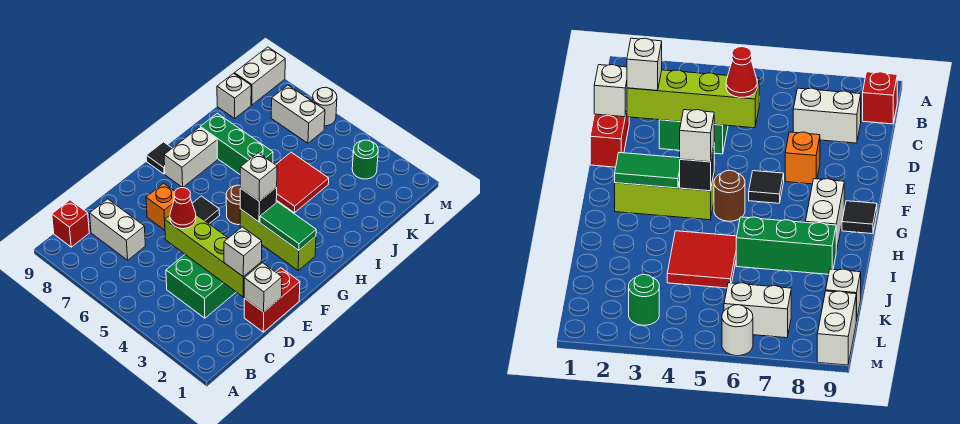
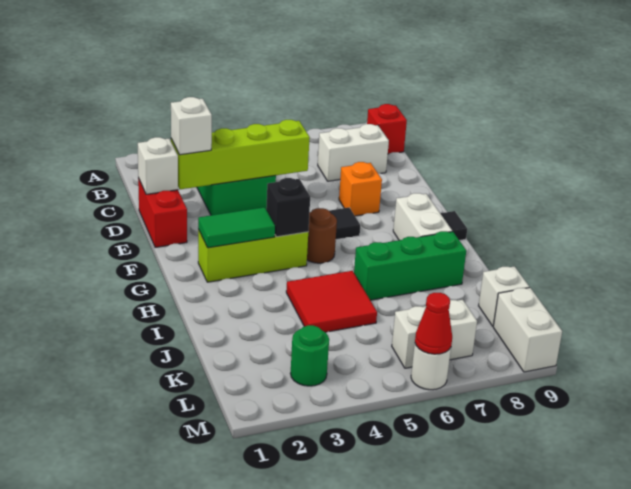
red cone D5 level 3 -> red cone M6 level 2
white brick G4 level 3 -> none

